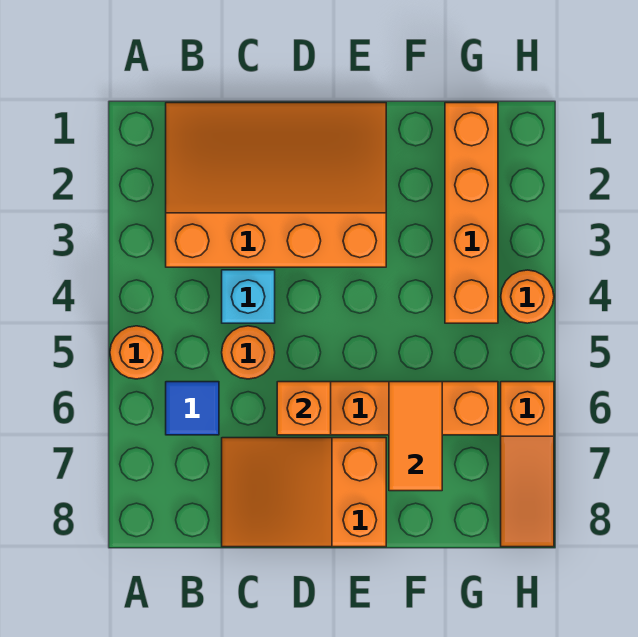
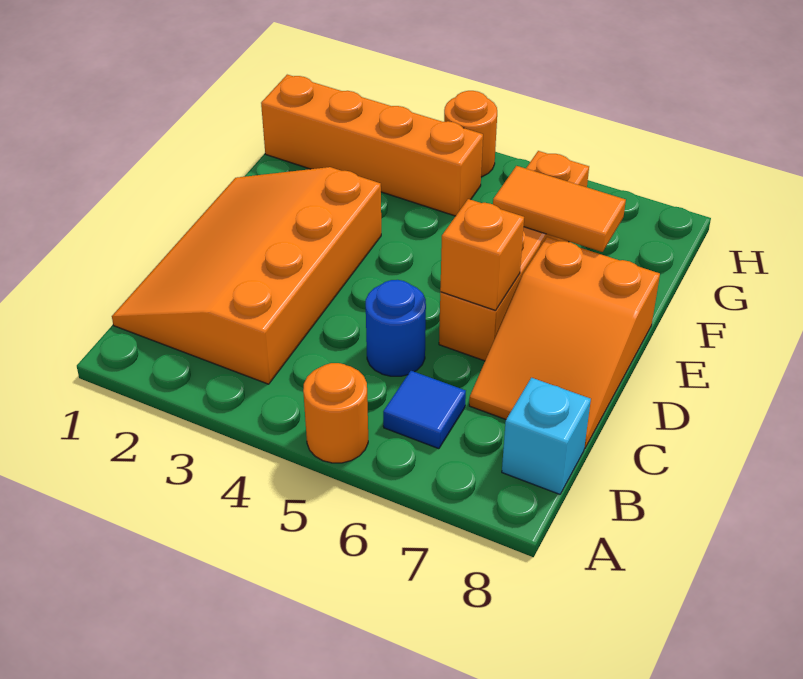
cyan brick C4 level 1 -> cyan brick B8 level 1
orange round brick C5 level 1 -> blue round brick C5 level 1
orange slope H6:H8 level 1 top 6 -> none

